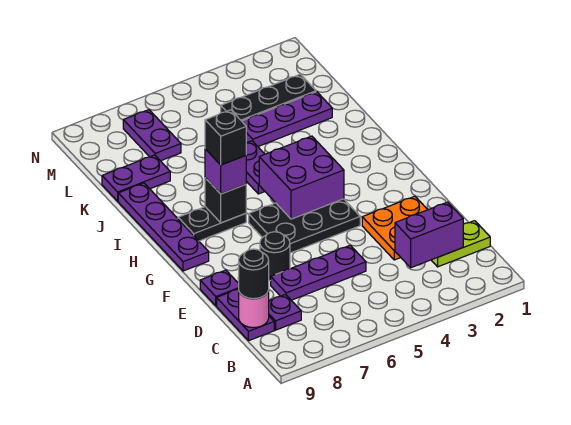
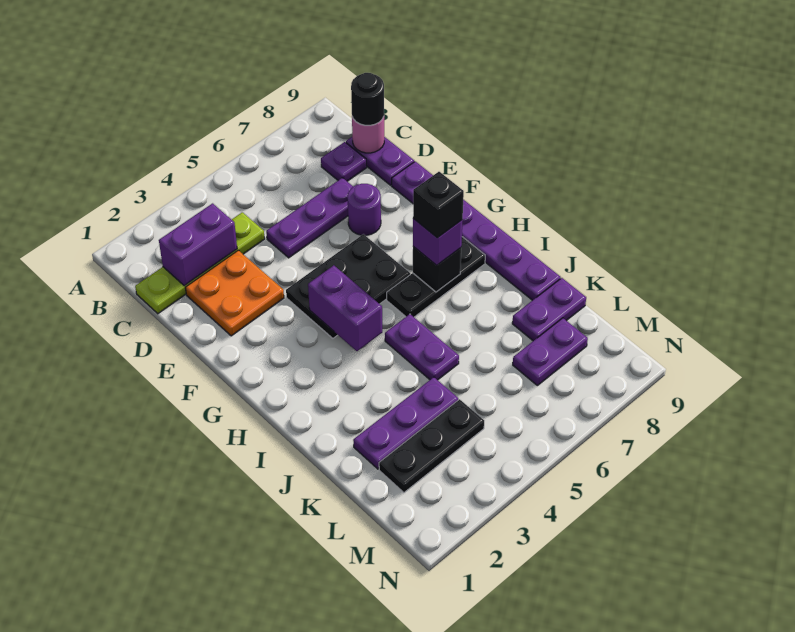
lime plate C1:C2 level 1 -> lime plate C1:C4 level 1
black round brick E7 level 1 -> purple round brick E7 level 1
purple brick G4:H5 level 2 -> purple brick G4:H4 level 2
black plate H7:H8 level 1 -> black plate H6:H8 level 1
purple plate L7:M7 level 1 -> purple plate L7:L8 level 1

